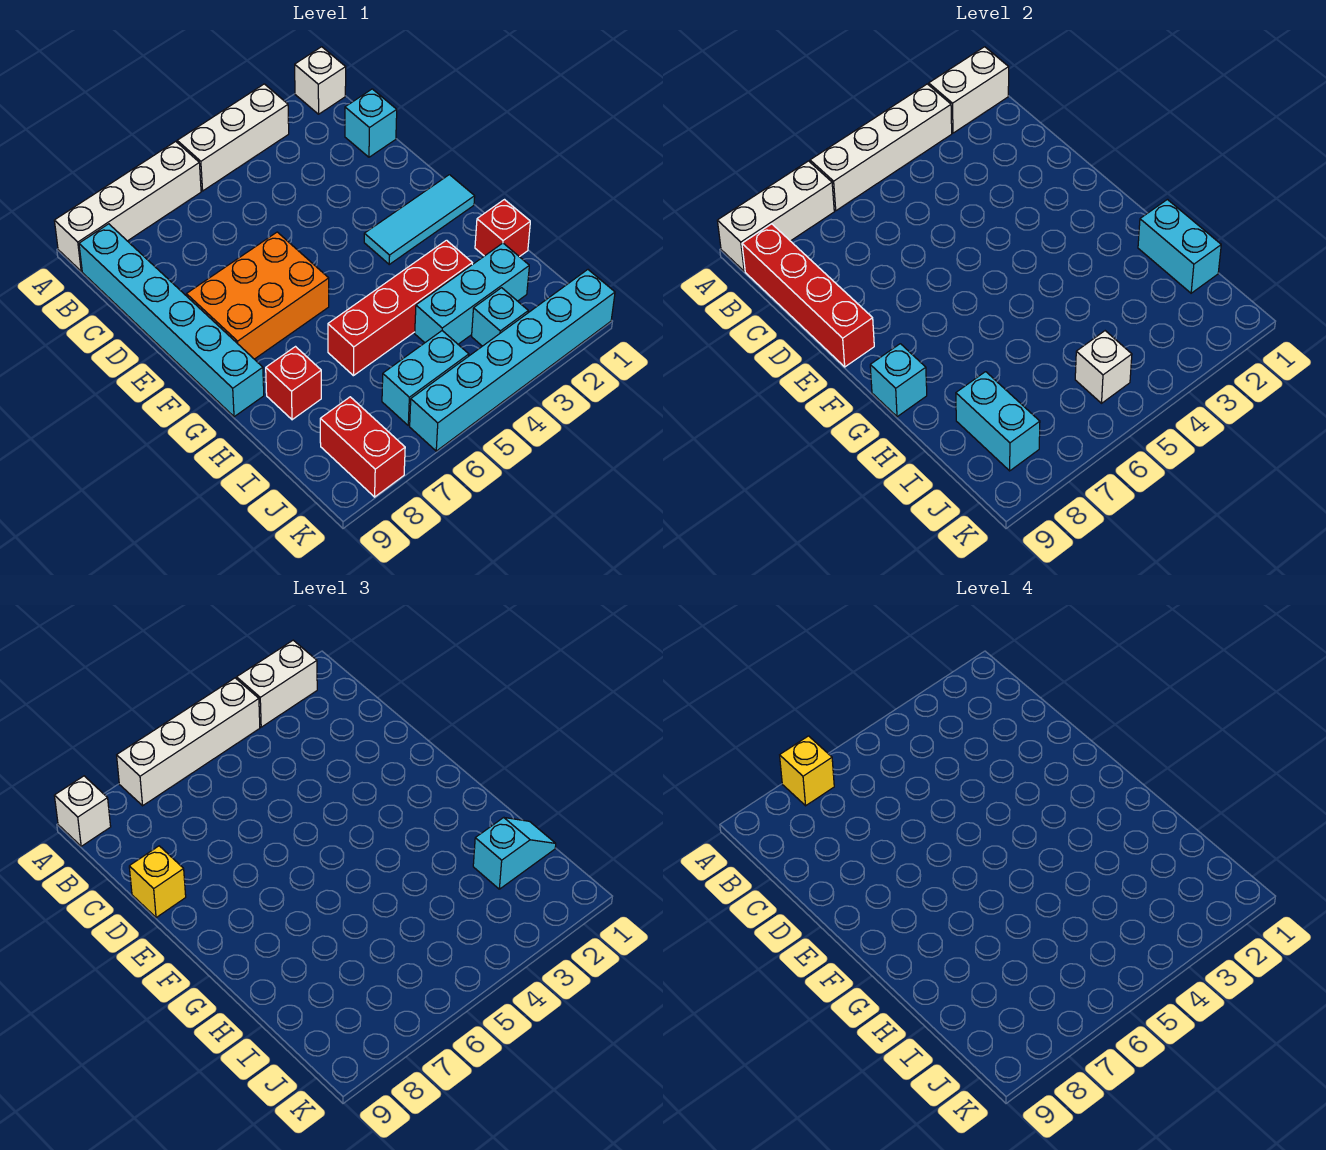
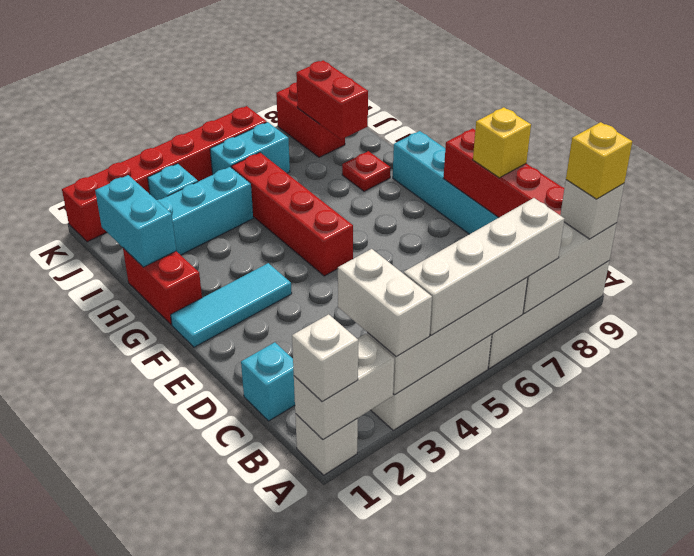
white brick A2:A3 level 3 -> white brick A3:B3 level 3
yellow brick A7 level 4 -> yellow brick A9 level 4
orange brick E6:F8 level 1 -> none
cyan brick G9 level 2 -> none
red brick H1 level 1 -> red brick G1:H1 level 1
red brick H3:H6 level 1 -> red brick F5:I5 level 1
red brick H8 level 1 -> red plate H8 level 1
cyan slope I1:I2 level 3 top 2 -> none
cyan brick I8:J8 level 2 -> red brick I8:J8 level 2
white brick J5 level 2 -> white brick A1 level 3
cyan brick K1:K6 level 1 -> red brick K1:K6 level 1

